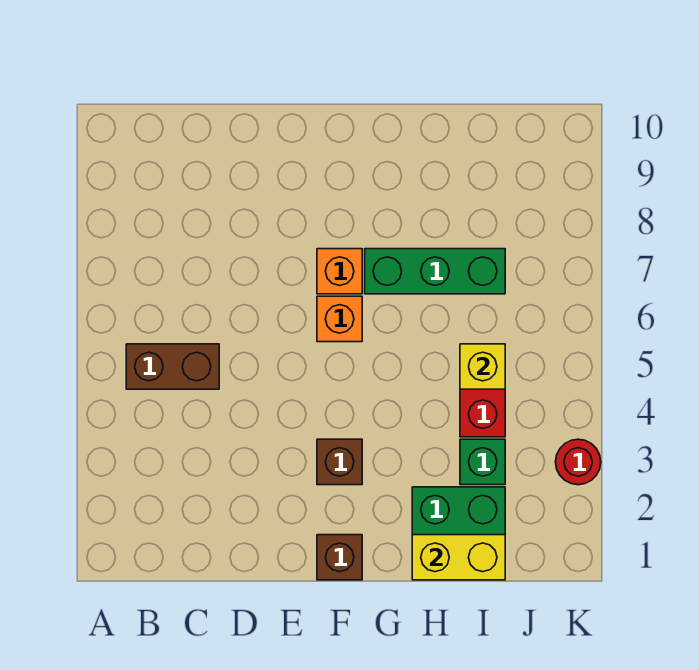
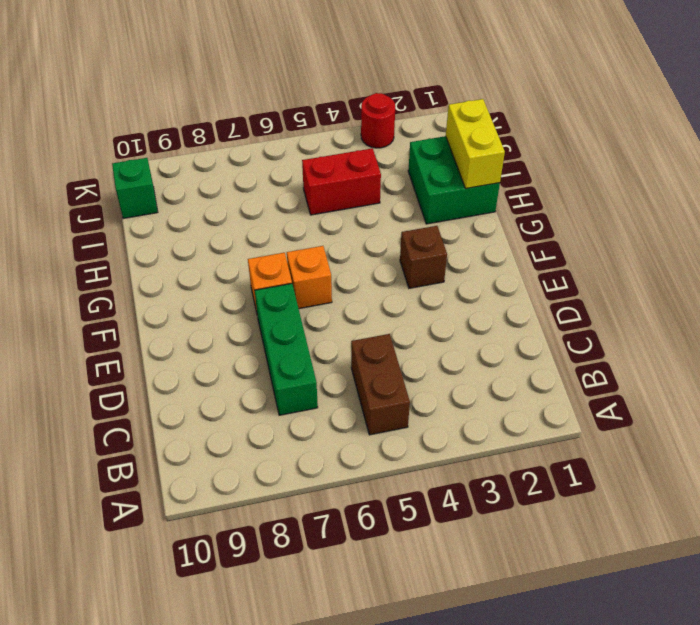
brown brick F1 level 1 -> none
green brick G7:I7 level 1 -> green brick C7:E7 level 1
green brick I3 level 1 -> green brick J10 level 1
yellow brick I5 level 2 -> none

